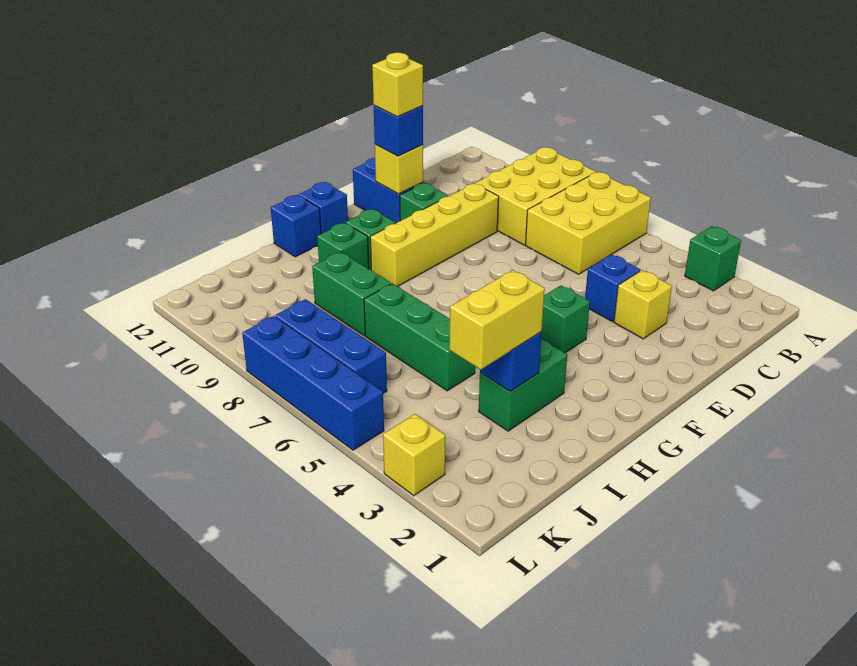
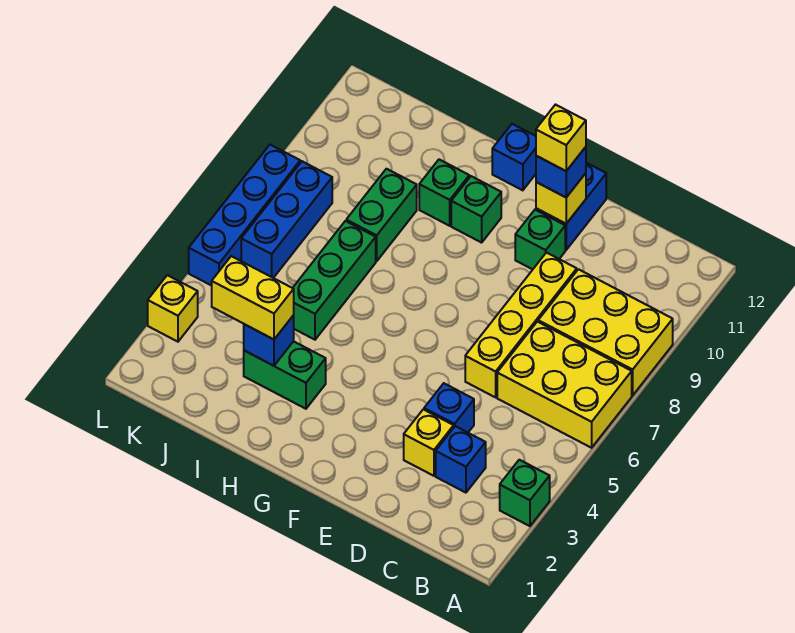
yellow brick D9:G9 level 1 -> yellow brick D6:D9 level 1
green brick F4 level 1 -> none
blue brick H12 level 1 -> blue brick C3 level 1

